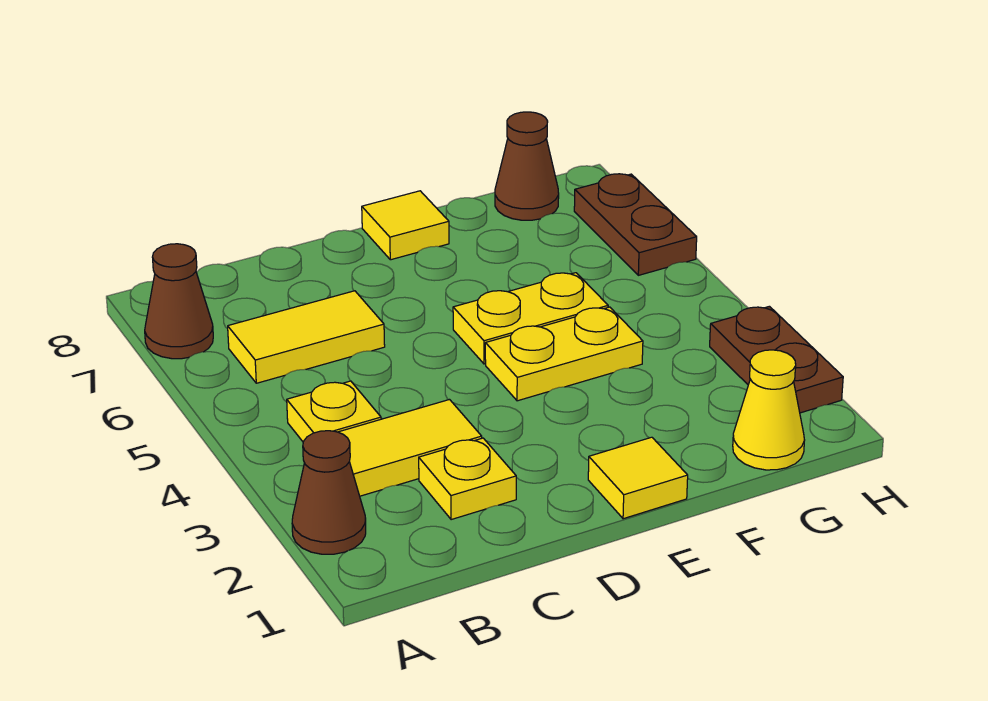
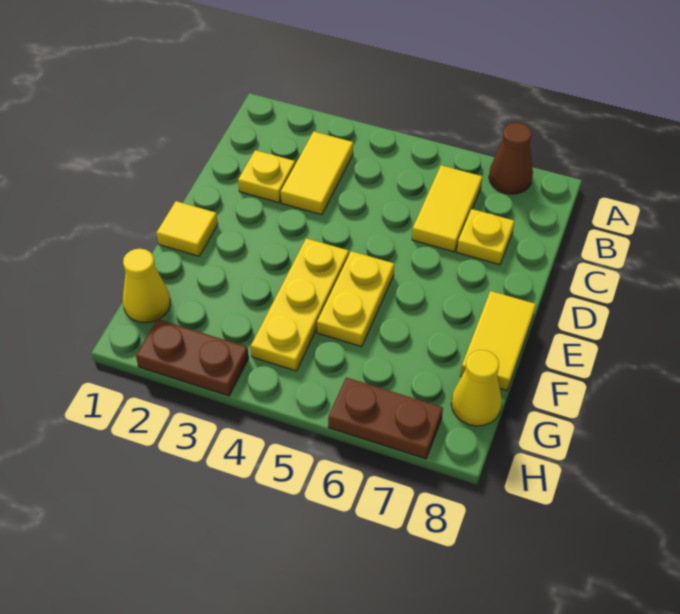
brown cone A2 level 1 -> none
yellow plate B4 level 1 -> yellow plate C7 level 1
yellow plate E4:F4 level 1 -> yellow plate E4:G4 level 1
yellow tile E8 level 1 -> yellow tile E8:F8 level 1
brown cone G8 level 1 -> yellow cone G8 level 1

